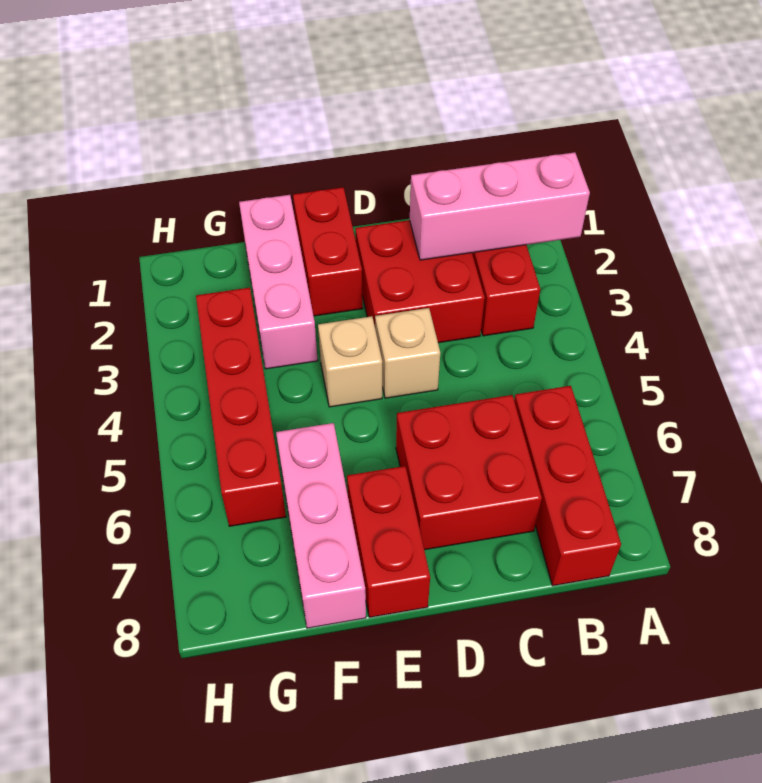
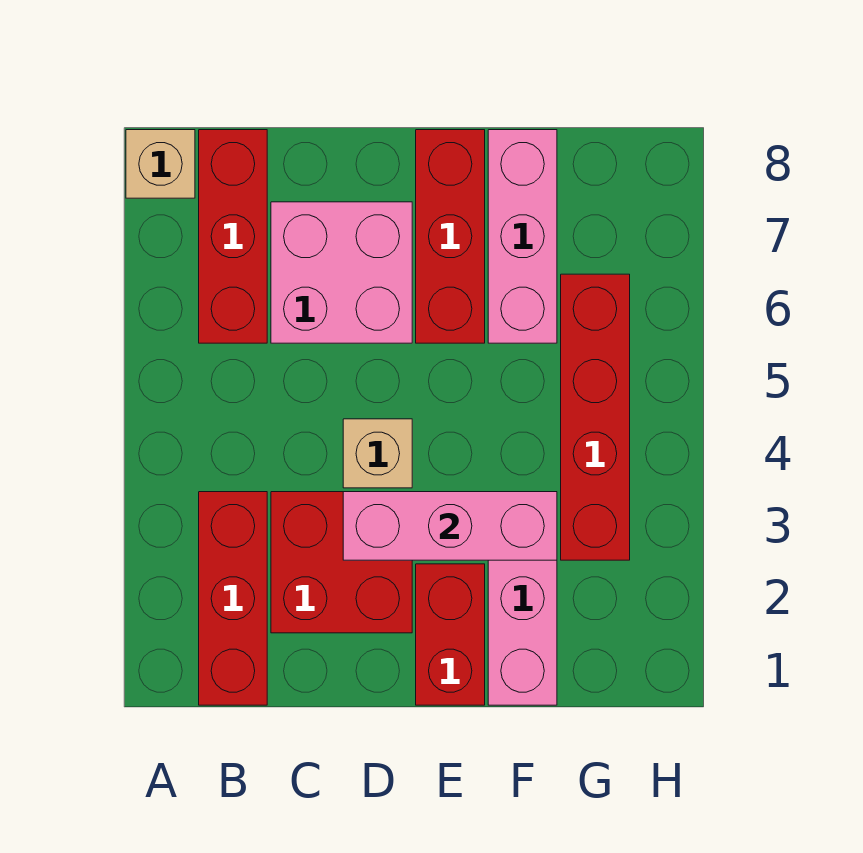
pink brick A2:C2 level 2 -> pink brick D3:F3 level 2
red brick C6:D7 level 1 -> pink brick C6:D7 level 1
tan brick E4 level 1 -> tan brick A8 level 1
red brick E7:E8 level 1 -> red brick E6:E8 level 1

